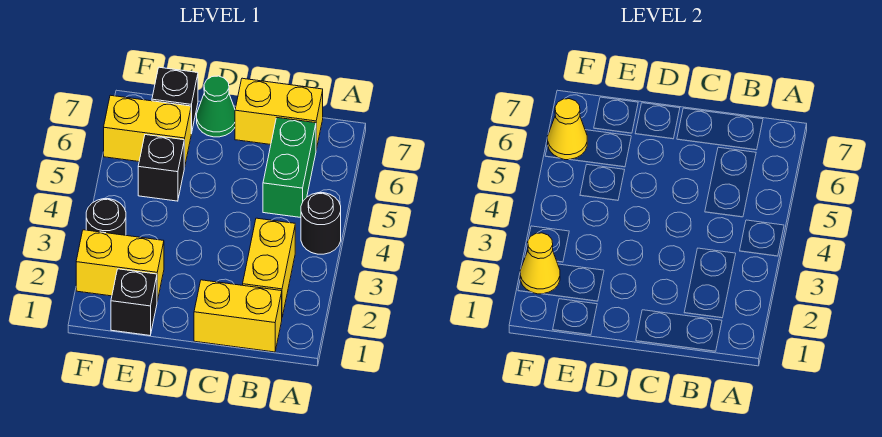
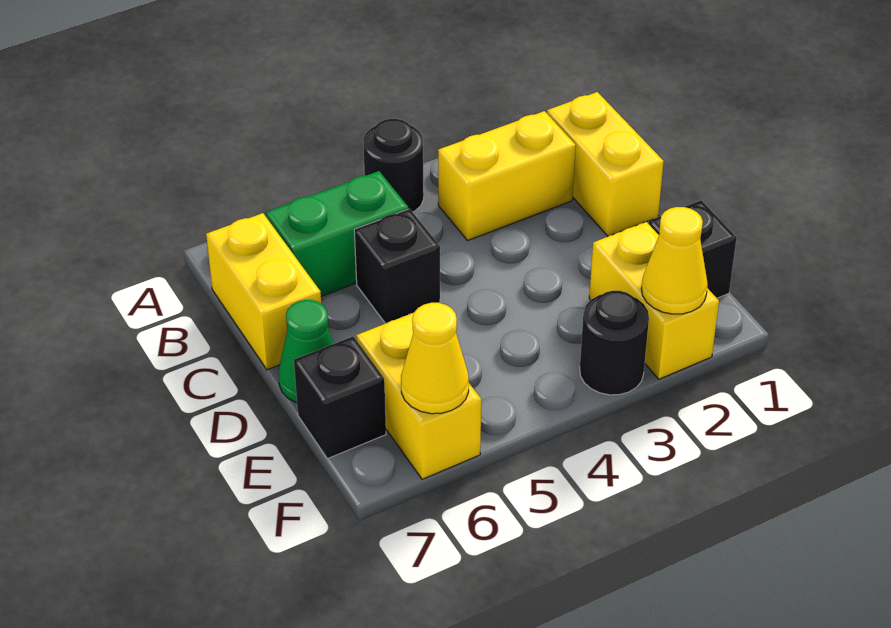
black brick E5 level 1 -> black brick C5 level 1

